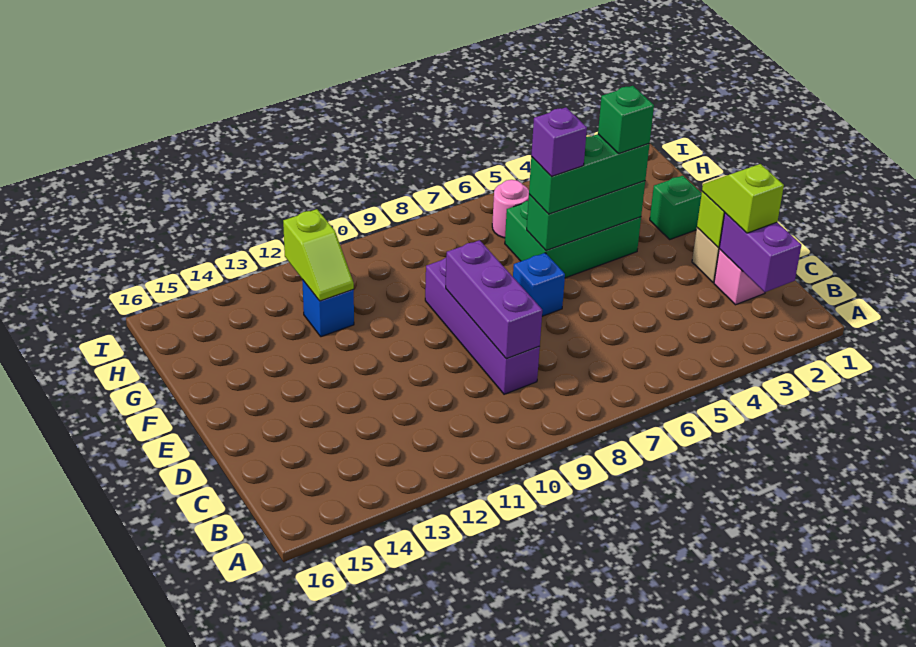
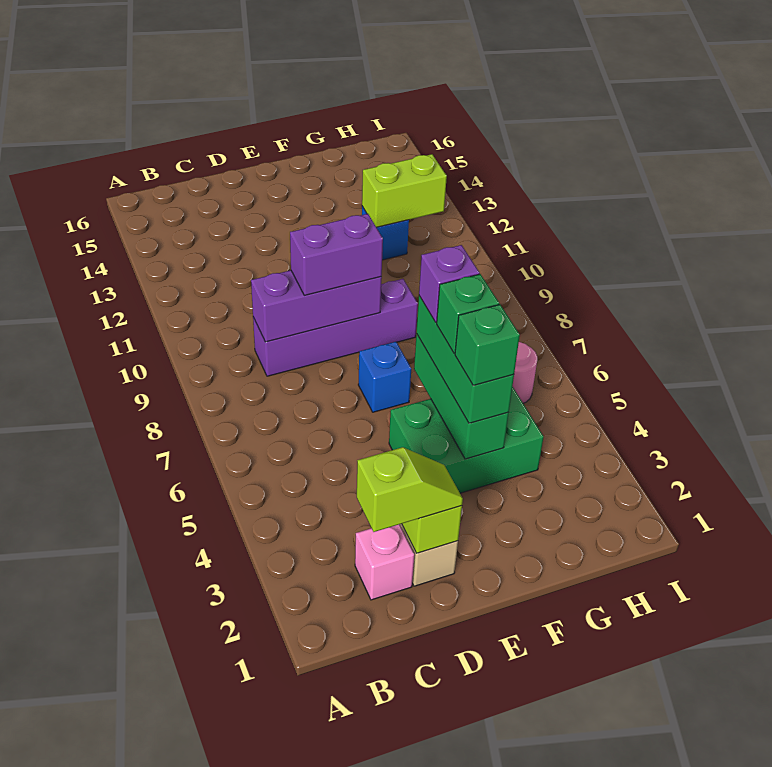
purple brick B2:C2 level 2 -> purple brick D9:E9 level 3
green brick F2 level 1 -> green brick F5 level 4
green brick F4:G6 level 1 -> green brick E4:G5 level 1
lime slope G12:H12 level 2 top H -> lime brick G12:H12 level 2

